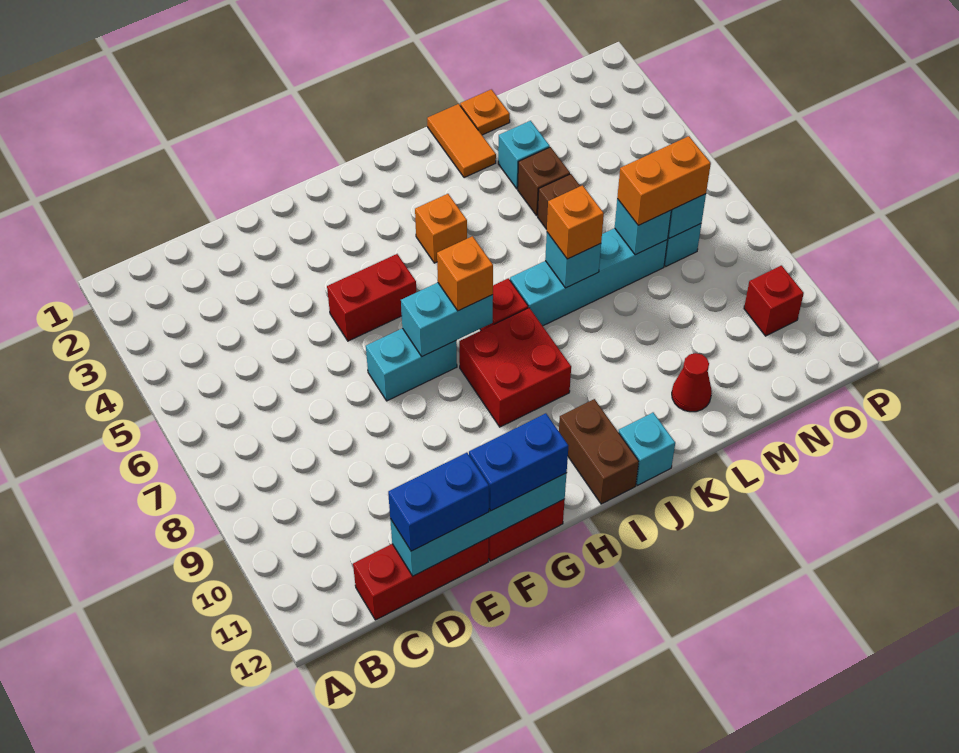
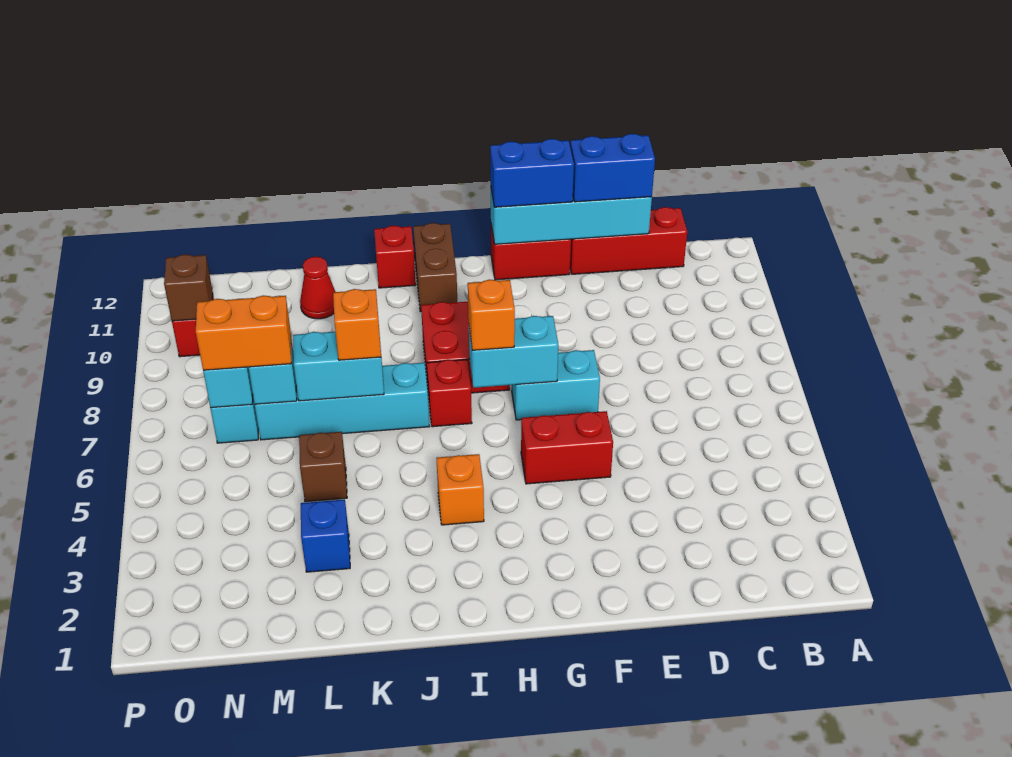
cyan brick J12 level 1 -> red brick J12 level 1
orange tile K1:K2 level 1 -> none
cyan brick K7 level 2 -> cyan brick K7:L7 level 2
orange plate L1 level 1 -> none
cyan brick L3 level 1 -> blue brick L3 level 1
brown brick L4 level 1 -> brown brick O10 level 2

